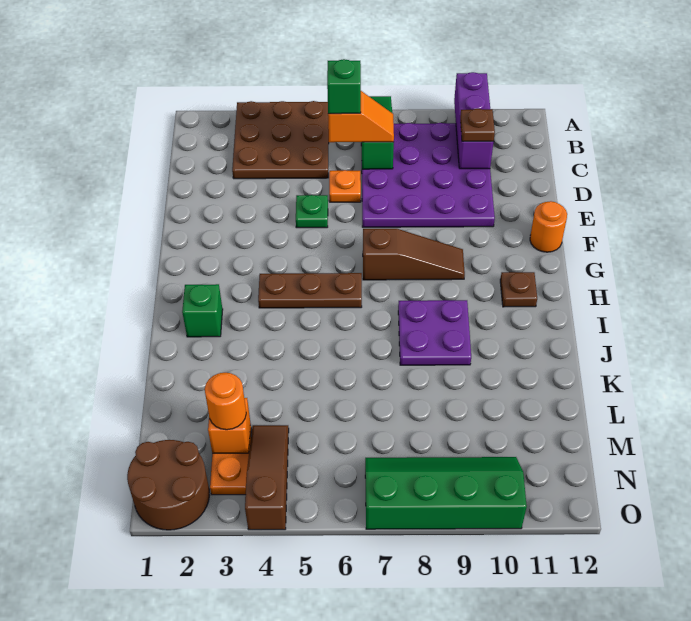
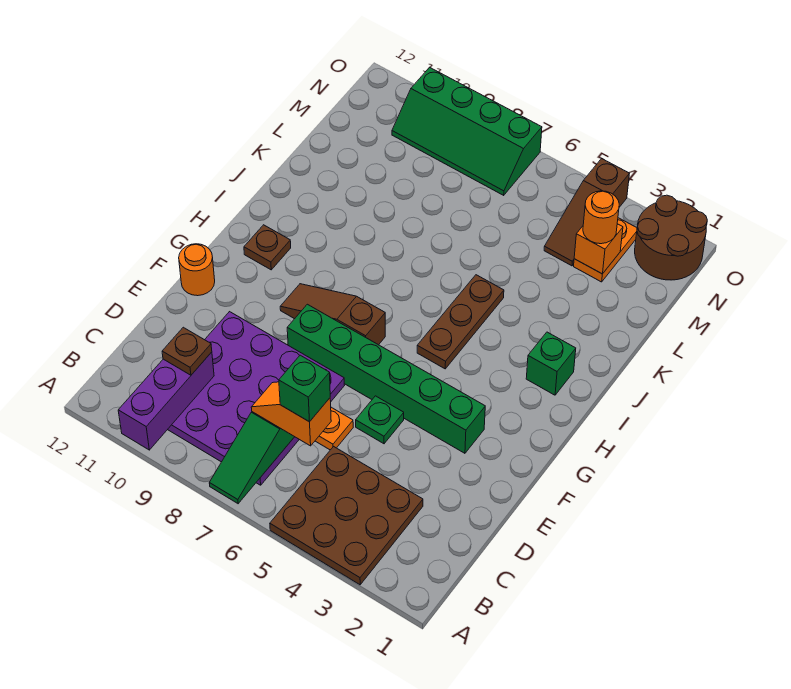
none -> green brick F3:F8 level 1
brown plate H4:H6 level 1 -> brown plate H5:J5 level 1
purple plate I8:J9 level 1 -> none

